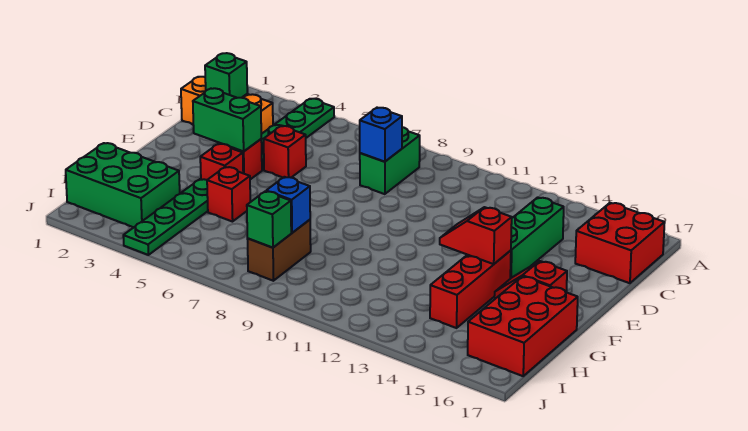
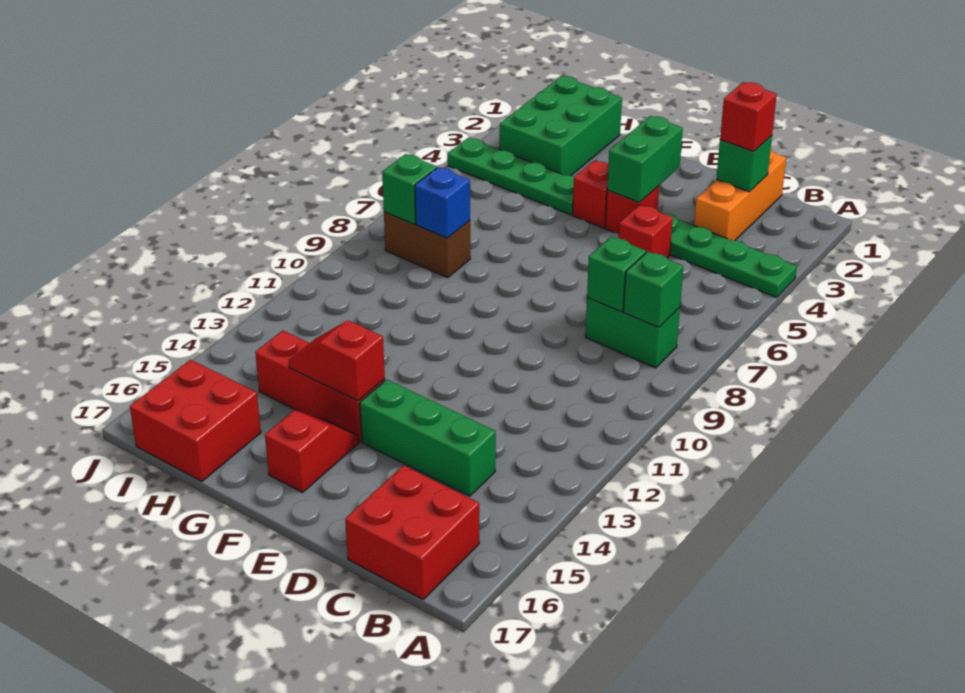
none -> green brick B8 level 2
blue brick C8 level 2 -> green brick C8 level 2
red slope F13:F14 level 2 top 14 -> red slope F14:G14 level 2 top F
red brick G5 level 1 -> red brick C2 level 3
red brick G16:I17 level 1 -> red brick H16:I17 level 1

